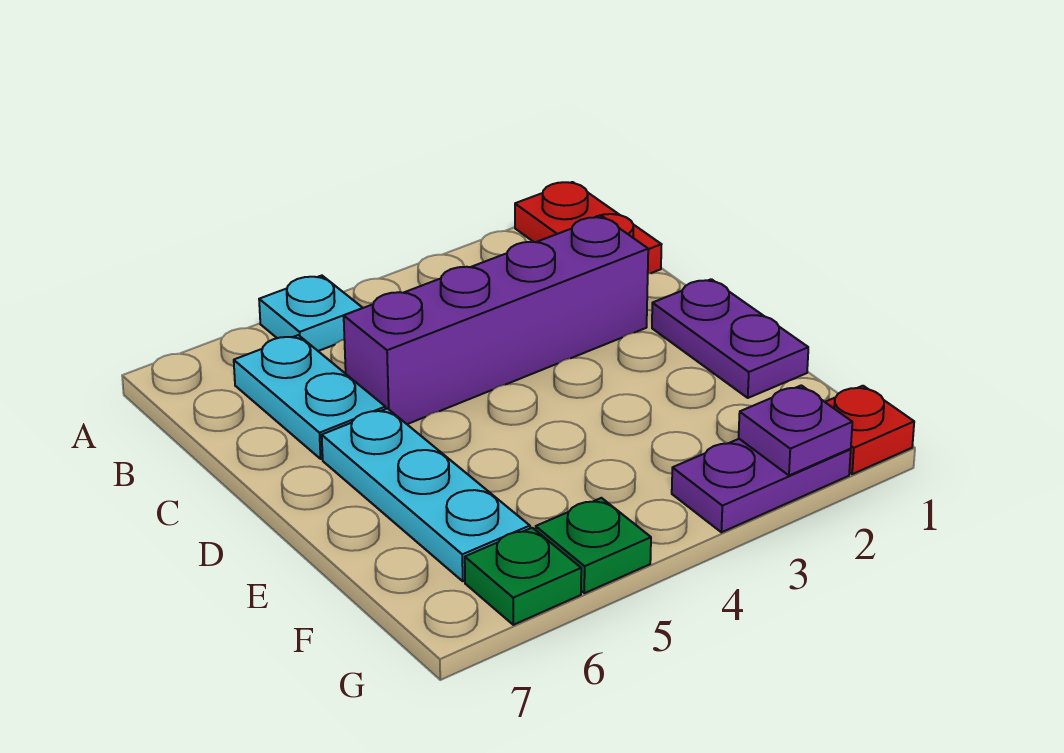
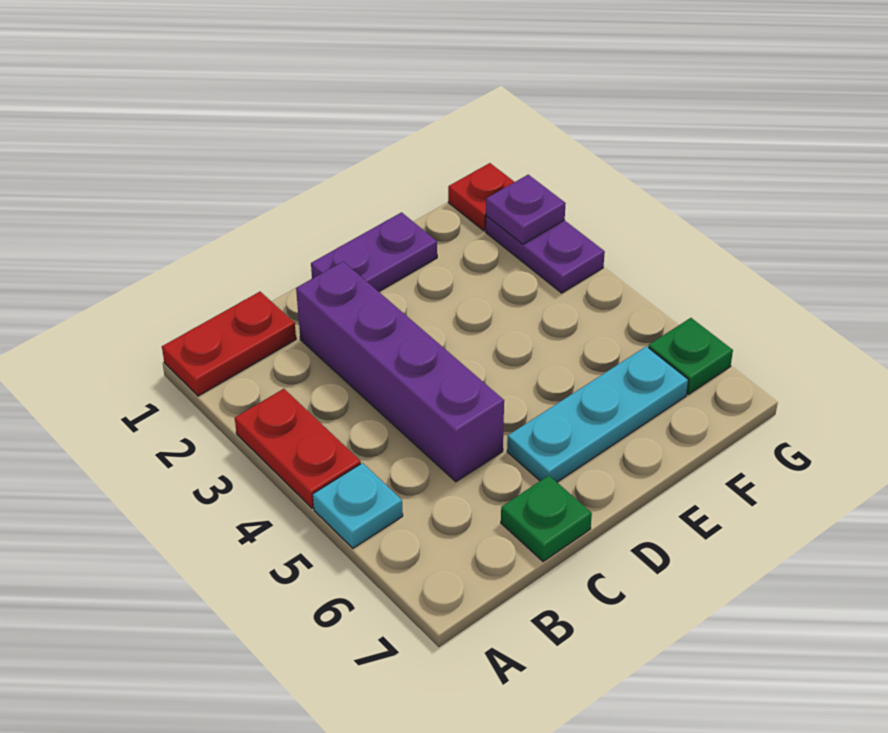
none -> red plate A3:A4 level 1
cyan plate B6:C6 level 1 -> none
green plate G5 level 1 -> green plate C7 level 1

